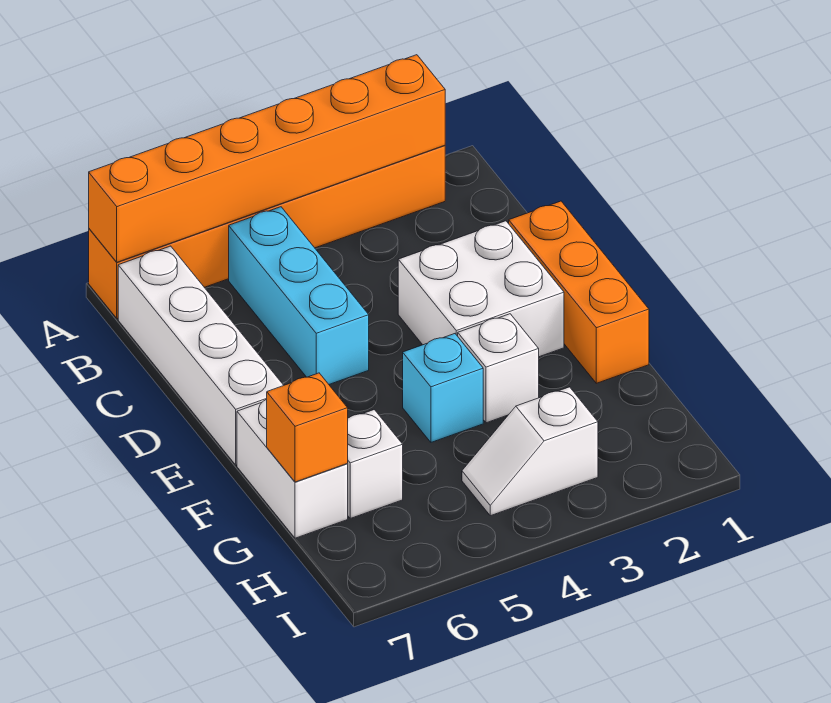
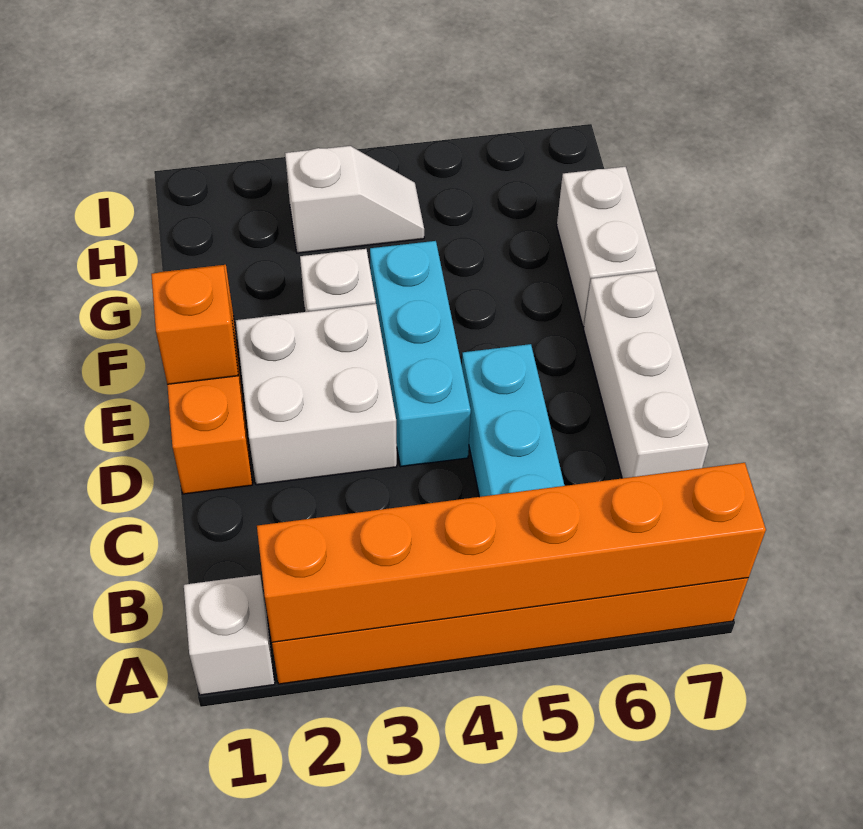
white brick B7:E7 level 1 -> white brick C7:E7 level 1
cyan brick F4 level 1 -> cyan brick D4:F4 level 1
white brick G6 level 1 -> white brick A1 level 1
orange brick G7 level 2 -> orange brick E1 level 2

